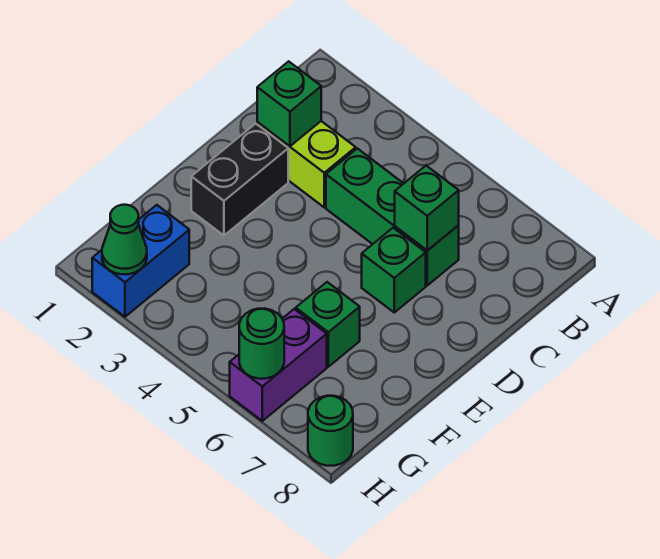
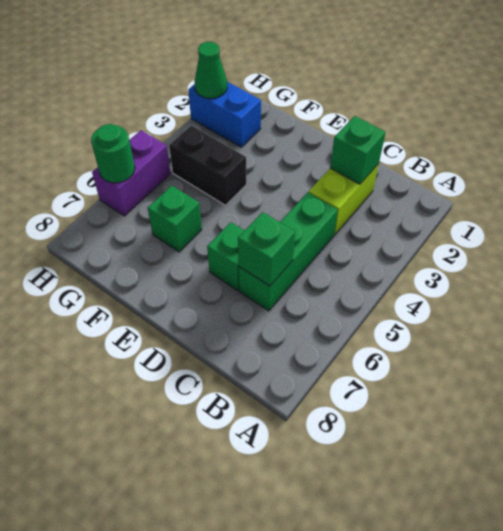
black brick D2:E2 level 1 -> black brick F4:G4 level 1
purple brick G6:H6 level 1 -> purple brick H5:H6 level 1
green round brick H8 level 1 -> none

